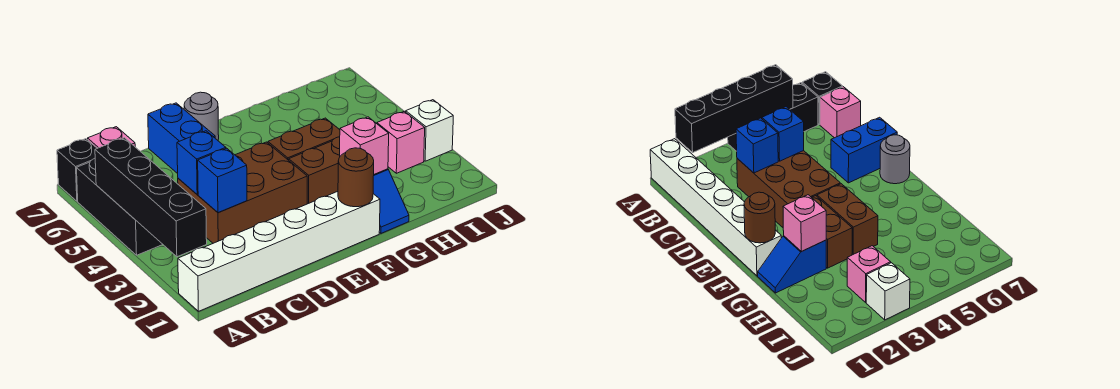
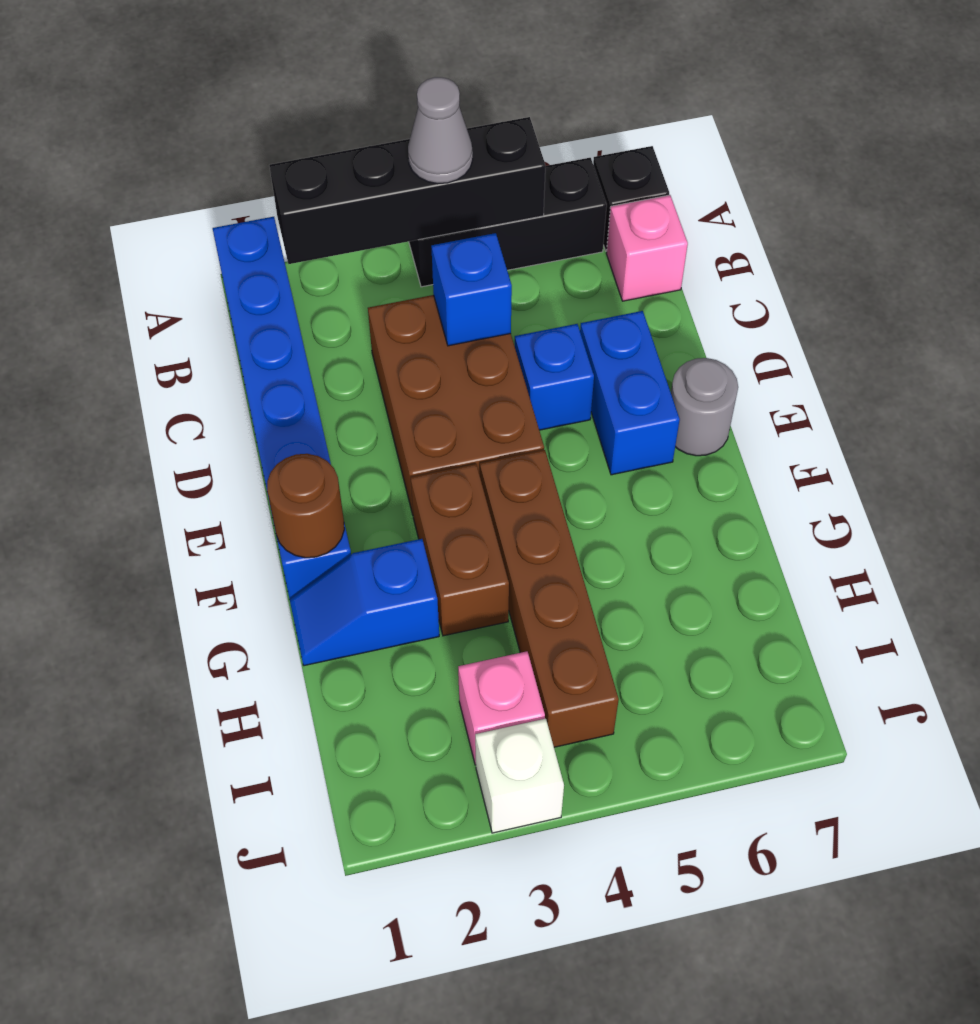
white brick A1:F1 level 1 -> blue brick A1:F1 level 1
none -> grey cone A4 level 3
blue brick C3 level 2 -> blue brick D5 level 1
blue brick D6:D7 level 1 -> blue brick D6:E6 level 1
brown brick F4:G4 level 1 -> brown brick F4:I4 level 1
pink brick G2 level 2 -> none

